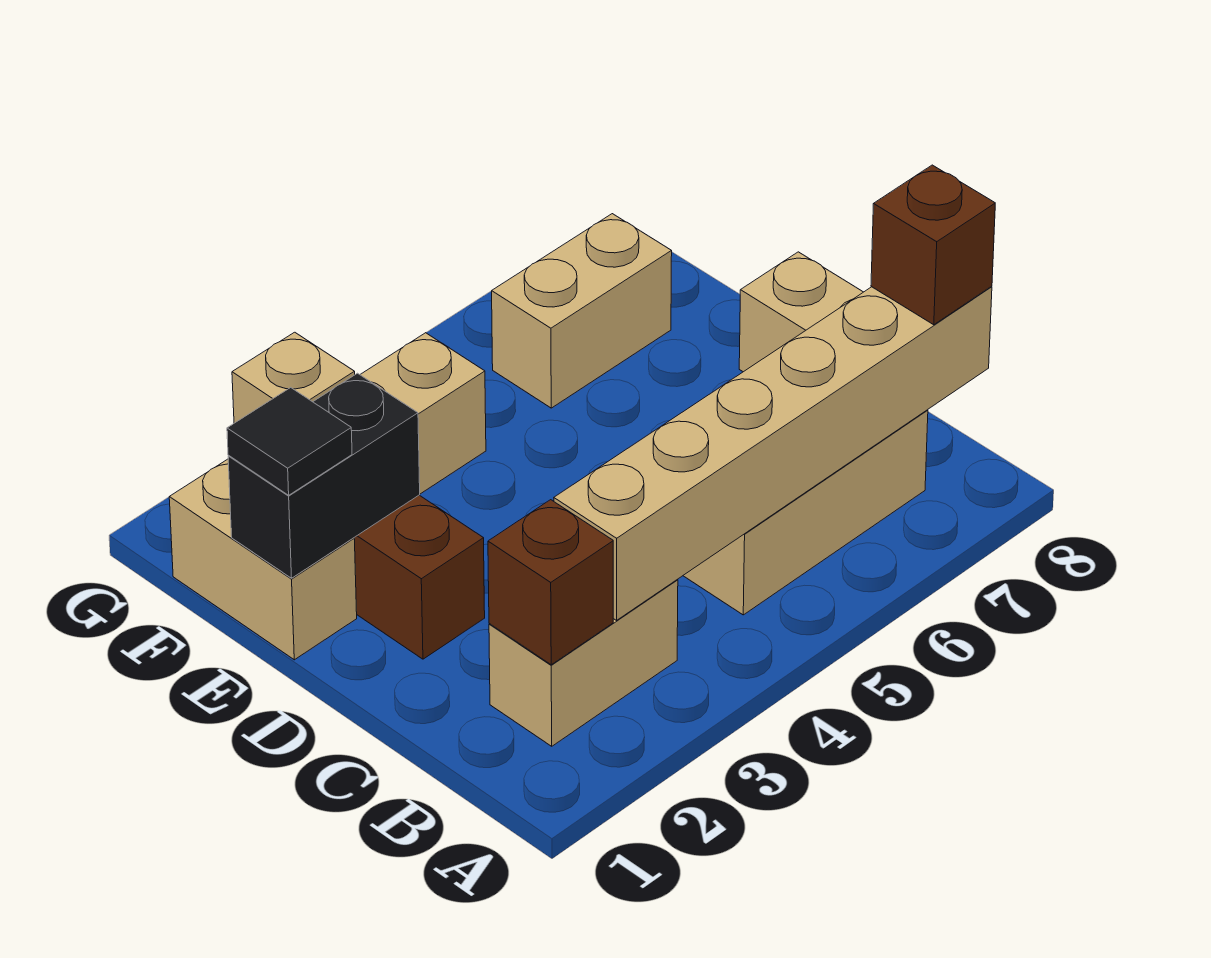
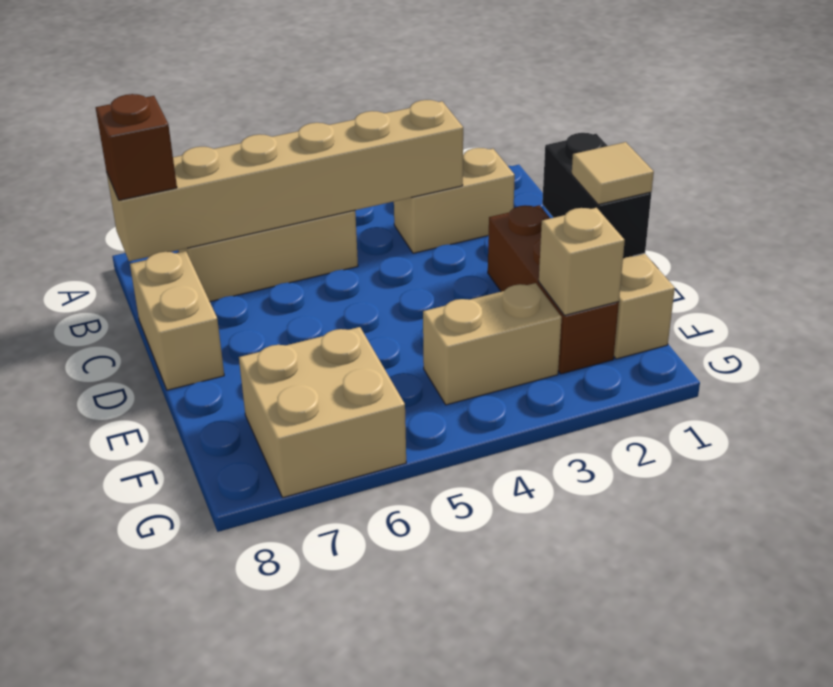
brown brick B2 level 2 -> none
black brick E1:E2 level 2 -> black brick D1:E1 level 2
black tile E1 level 3 -> tan tile E1 level 3
tan brick F6:F7 level 1 -> tan brick F6:G7 level 1

